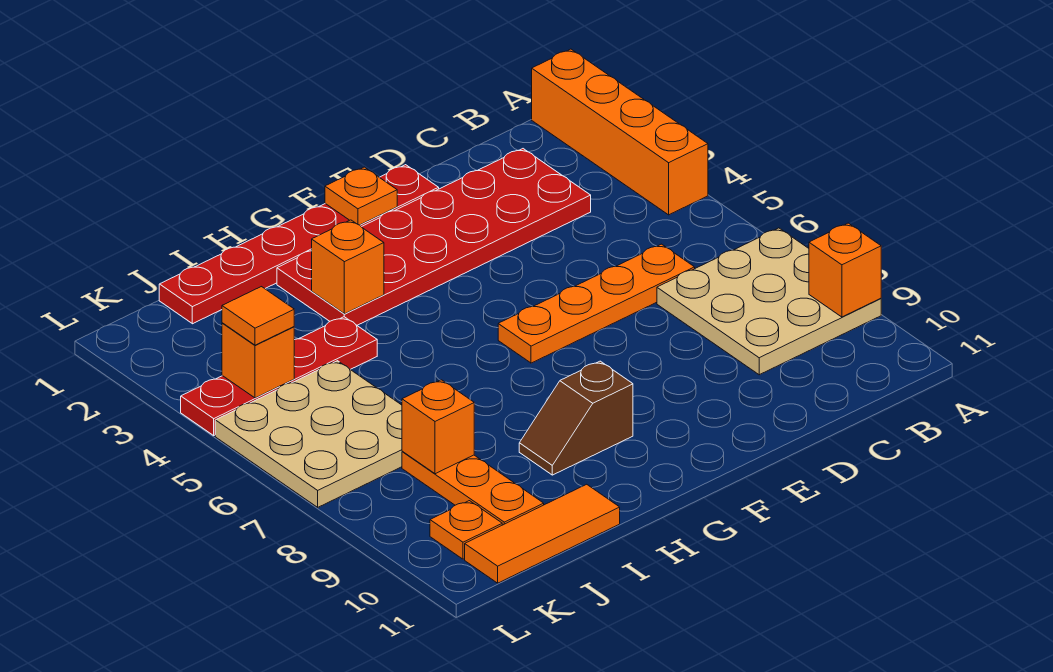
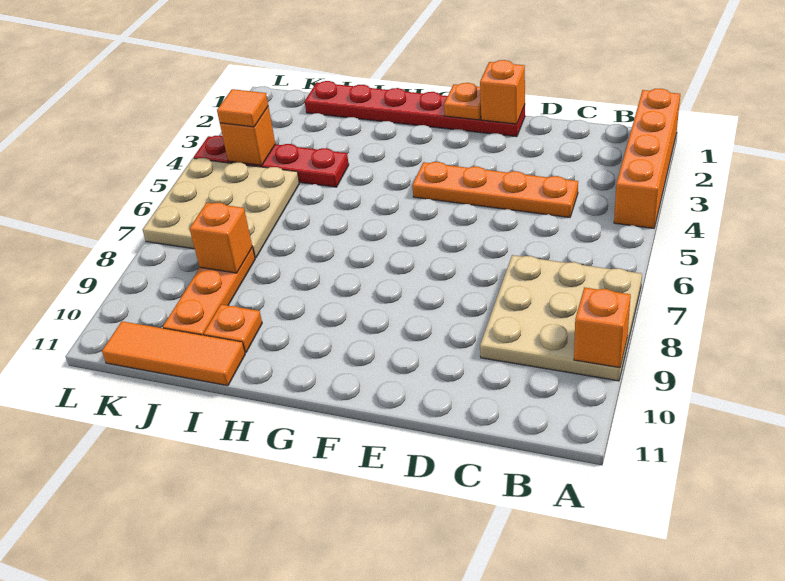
red plate C2:H3 level 1 -> none
orange plate C6:F6 level 1 -> orange plate C4:F4 level 1
brown slope G9:H9 level 1 top G -> none
orange brick H3 level 2 -> orange brick E1 level 2
orange plate K10 level 1 -> orange plate I10 level 1

